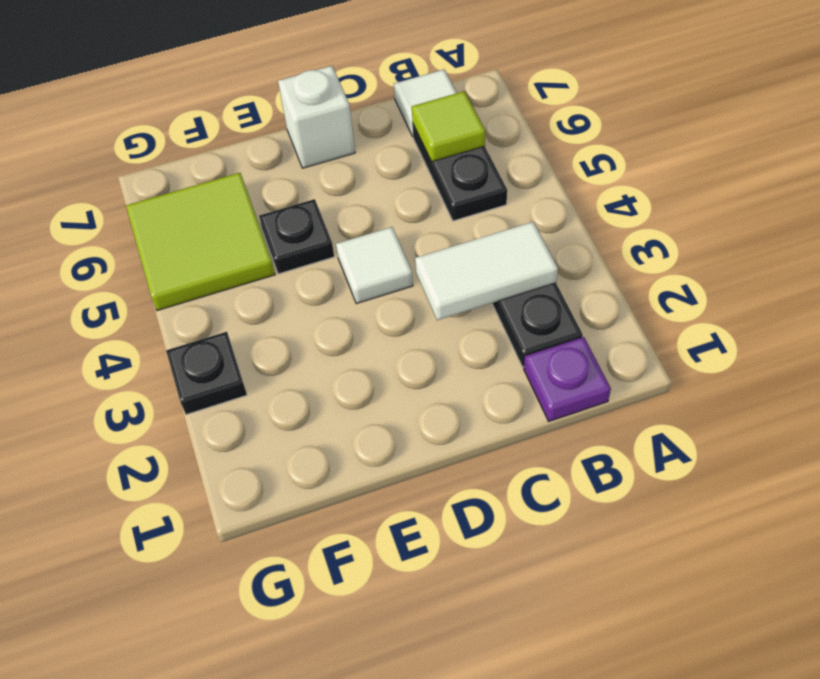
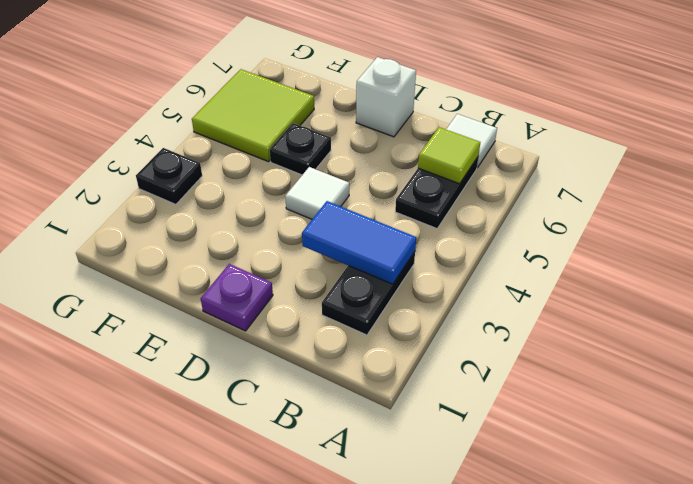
purple plate B1 level 1 -> purple plate D1 level 1
white tile B3:C3 level 2 -> blue tile B3:C3 level 2

